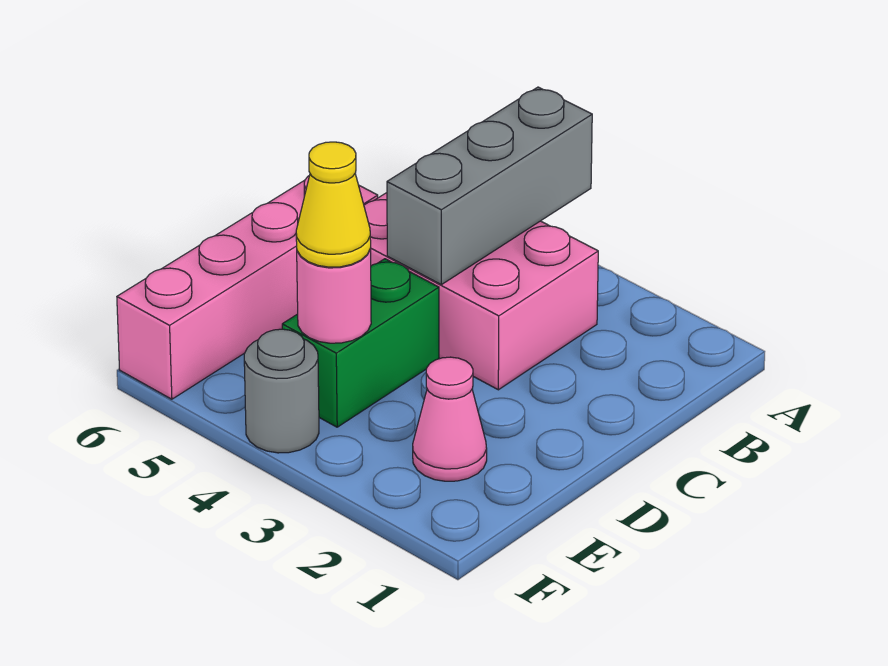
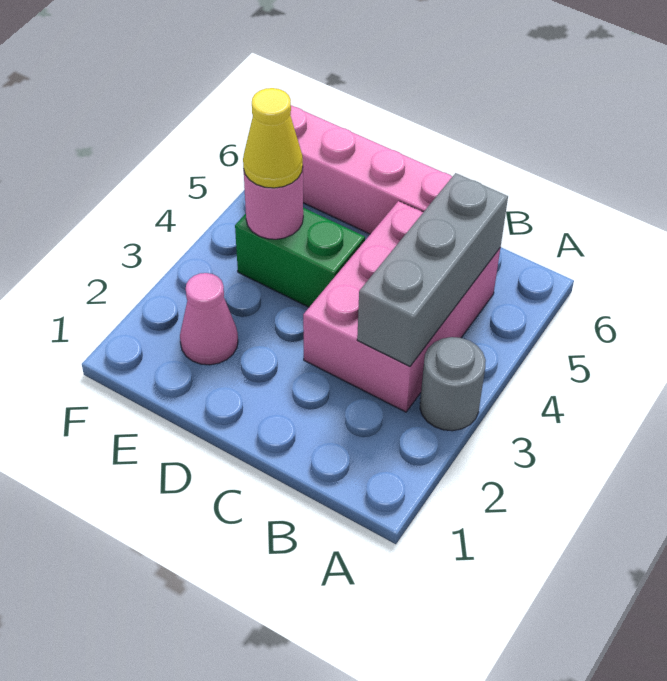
grey brick A4:C4 level 2 -> grey brick B3:B5 level 2
grey round brick F4 level 1 -> grey round brick A3 level 1

